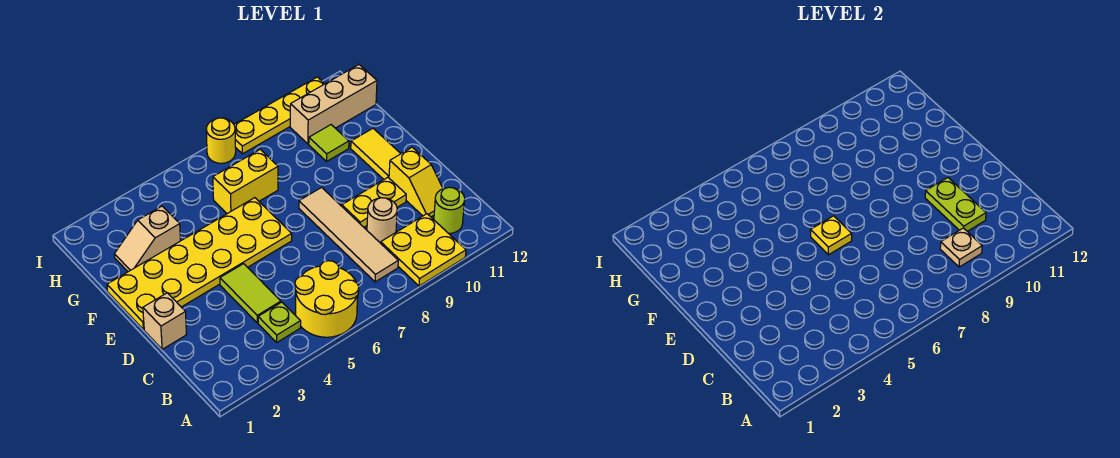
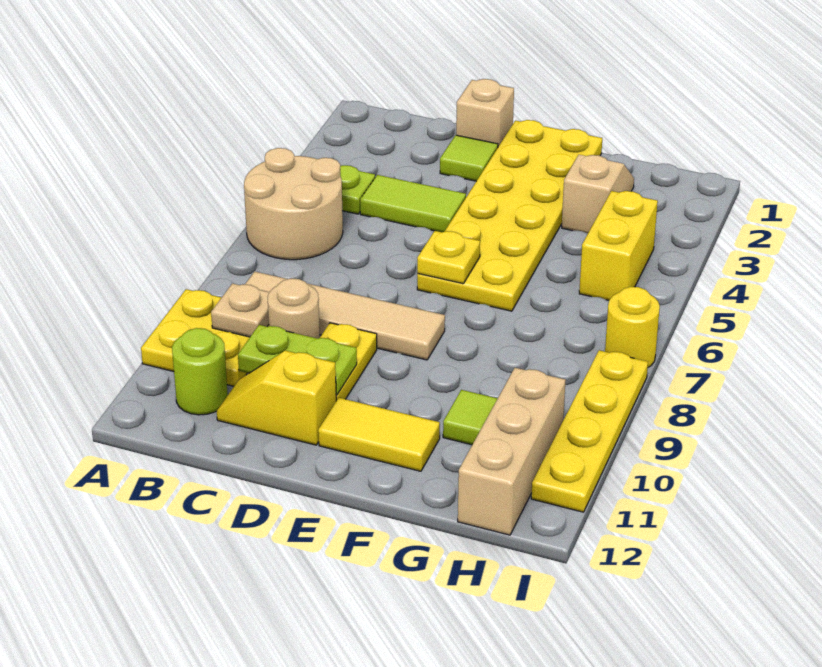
yellow round brick A5:B6 level 1 -> tan round brick A5:B6 level 1
none -> lime tile D2 level 1
yellow brick G6:G7 level 1 -> yellow brick H4:H5 level 1

